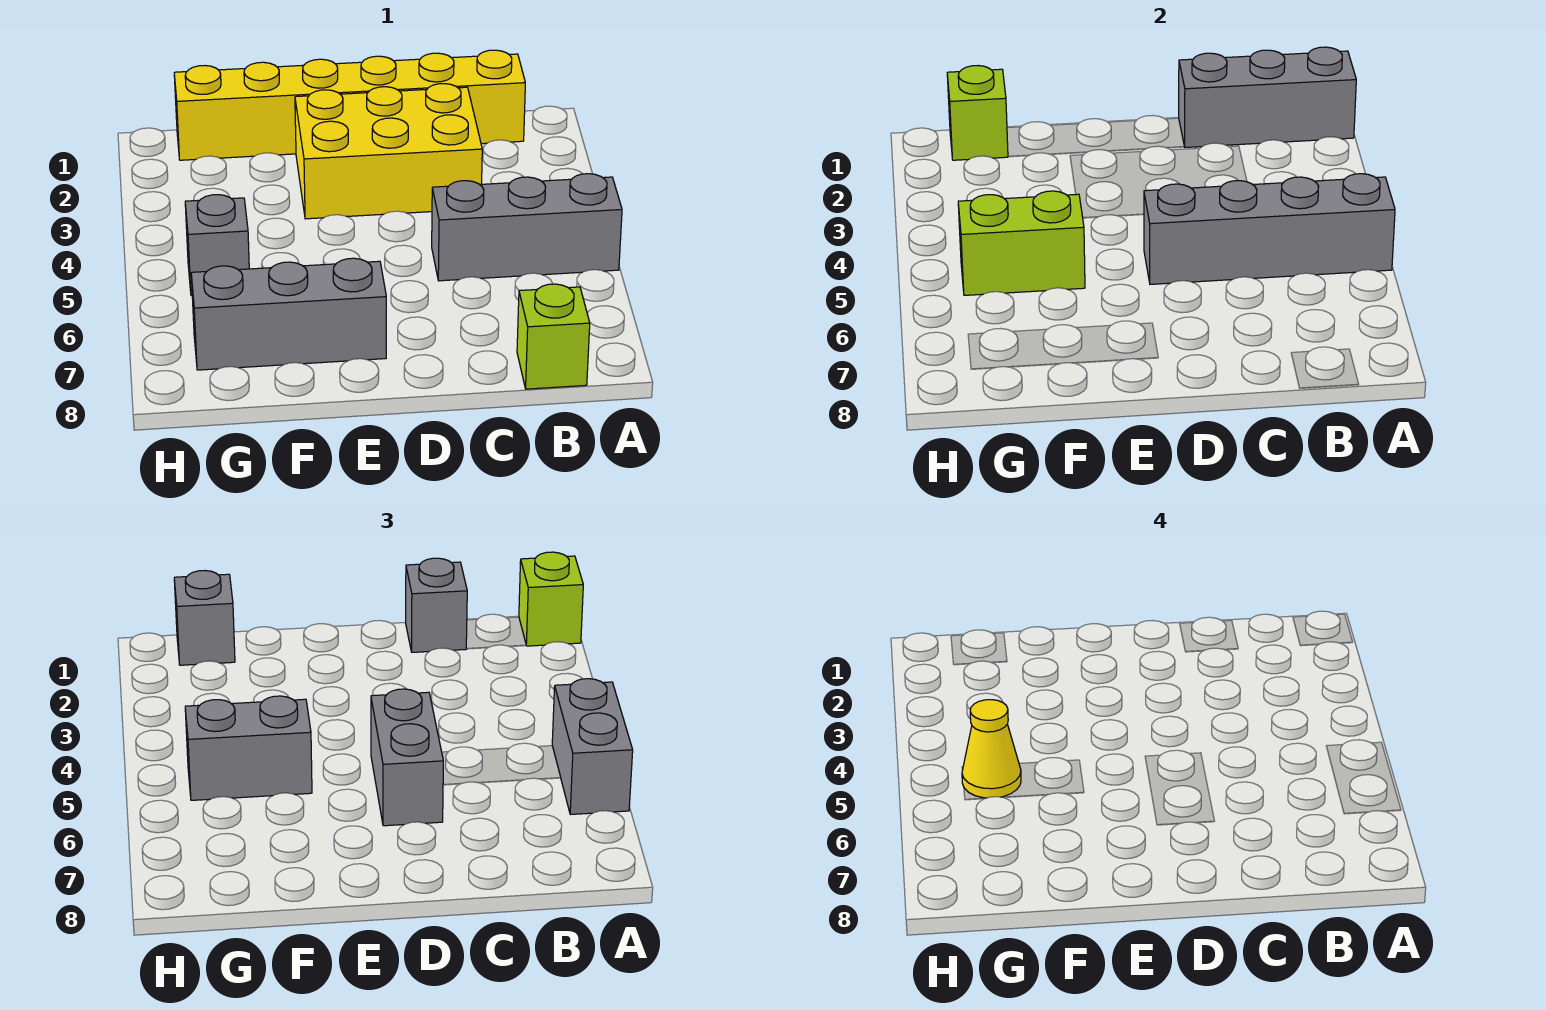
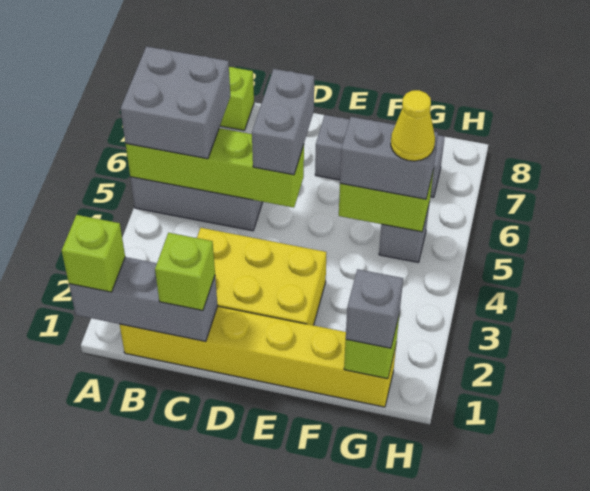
grey brick A5:D5 level 2 -> lime brick A5:D5 level 2
grey brick A5:A6 level 3 -> grey brick A5:B6 level 3
grey brick C1 level 3 -> lime brick C1 level 3

